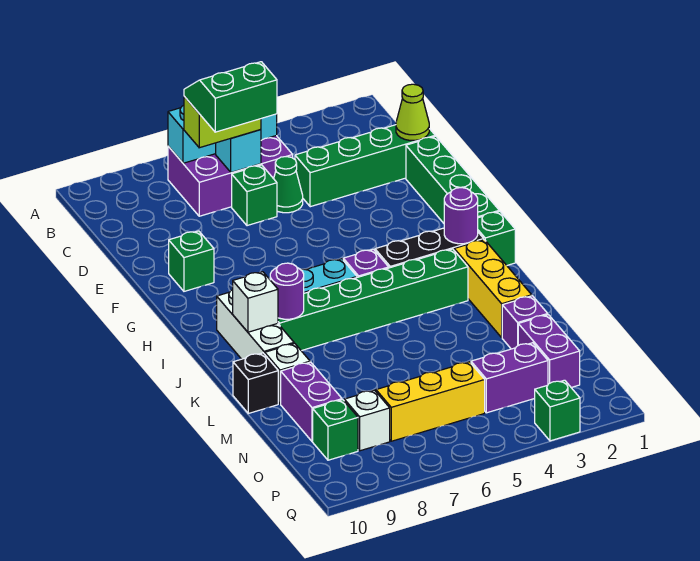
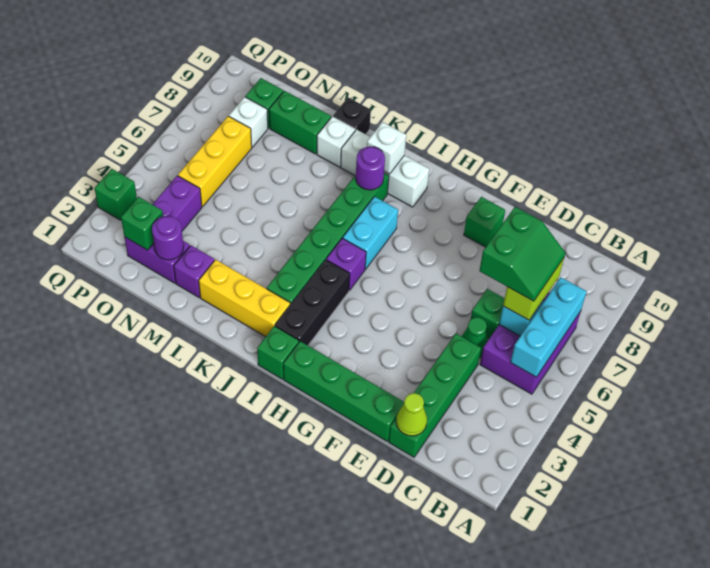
purple round brick I2 level 2 -> purple round brick N2 level 2
purple brick M9:N9 level 1 -> green brick M9:N9 level 1
none -> green brick O2 level 2

